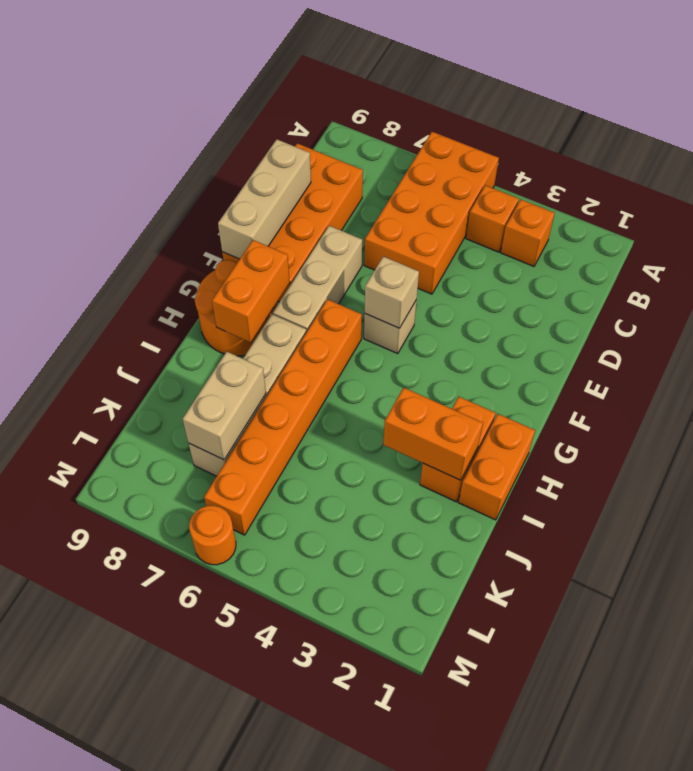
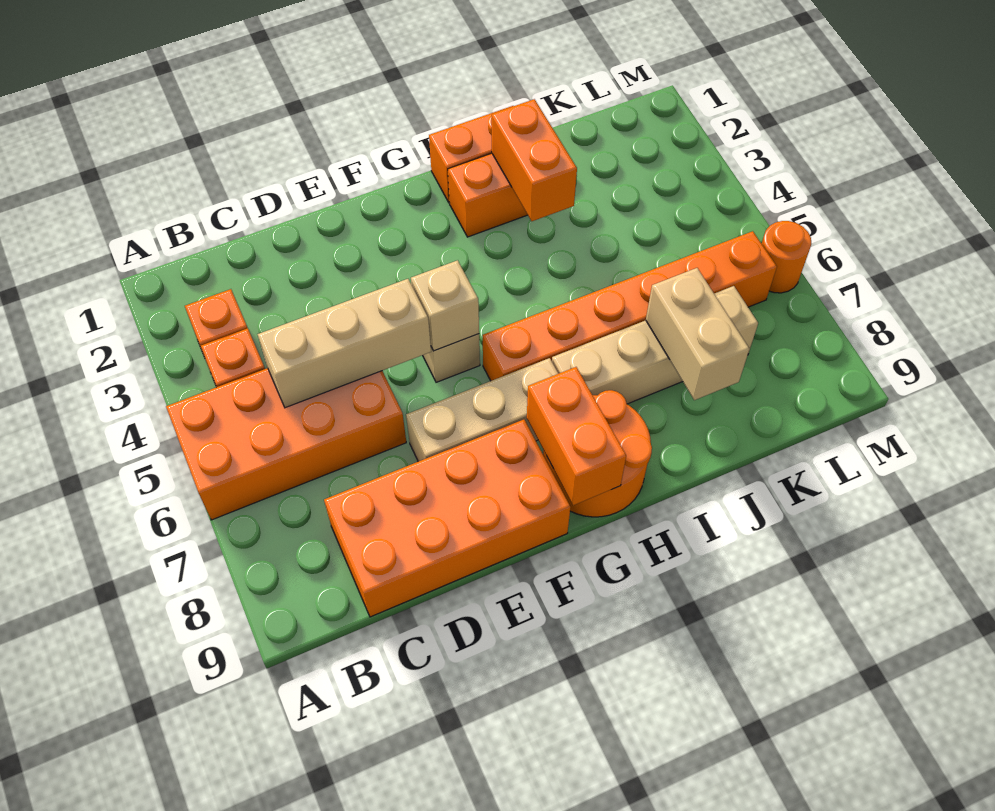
tan brick D9:F9 level 2 -> tan brick C5:E5 level 2
orange brick G8:H8 level 2 -> orange brick G8:G9 level 2
tan brick J7:K7 level 2 -> tan brick J7:J8 level 2

